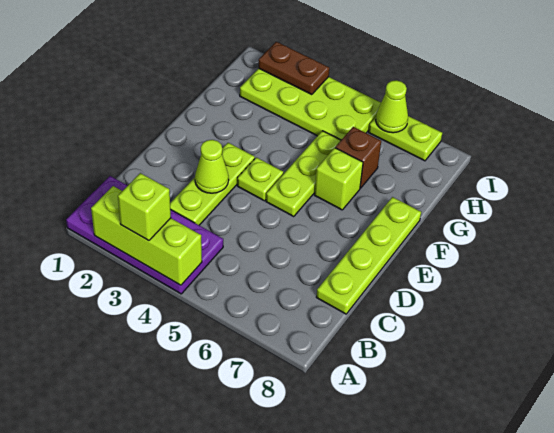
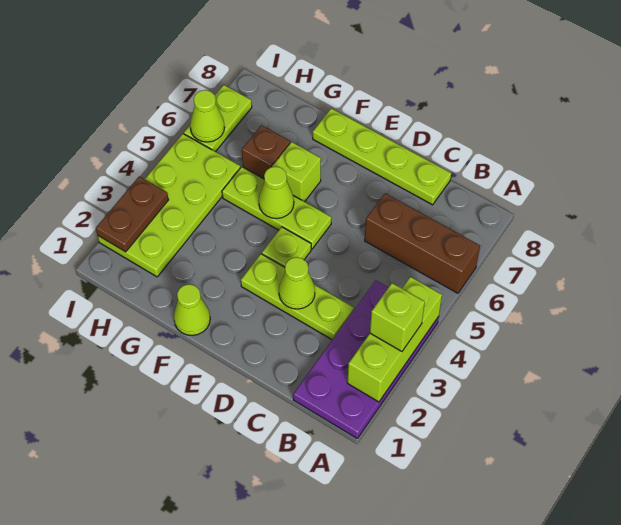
none -> brown brick A6:C6 level 1
none -> lime cone F1 level 1
none -> lime cone F5 level 2

